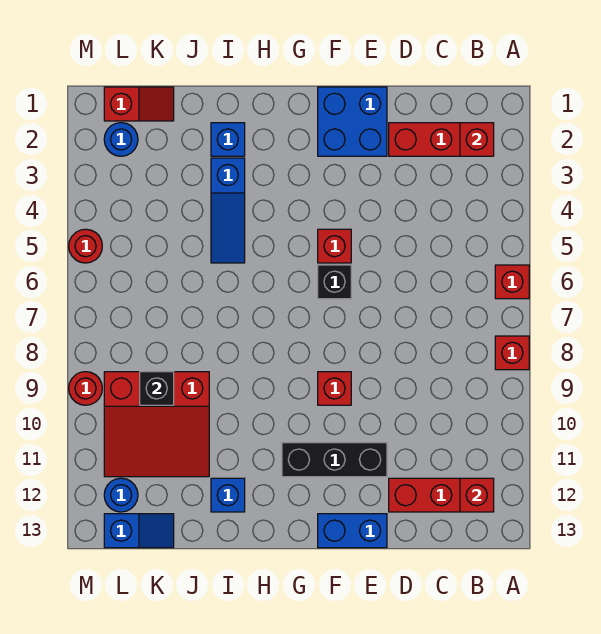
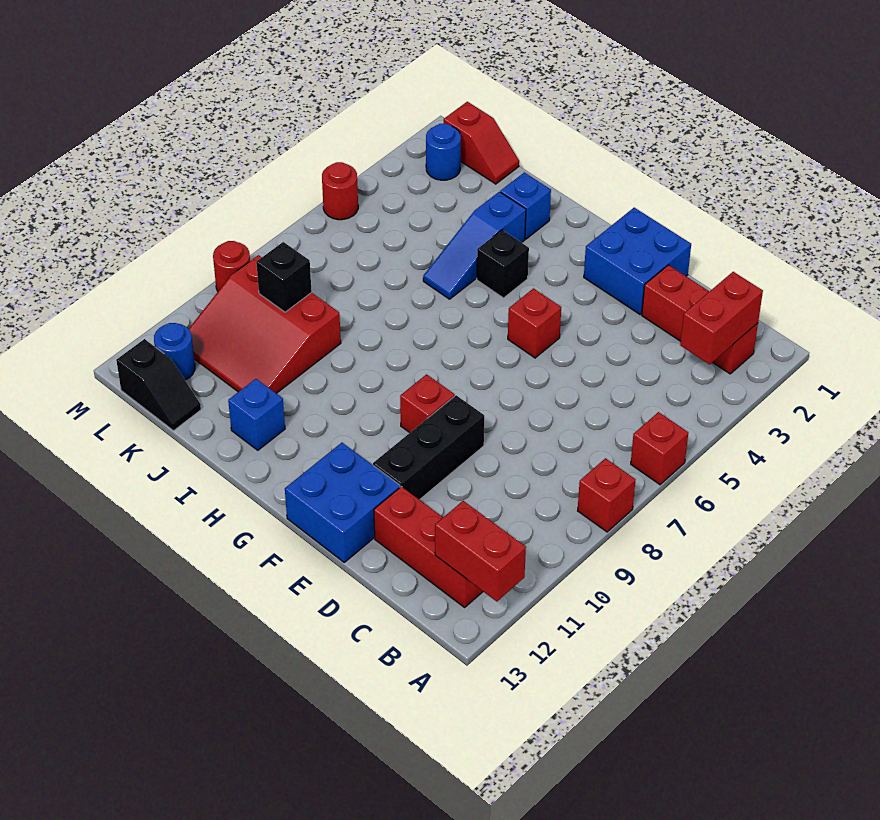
red brick B2 level 2 -> red brick B2:B3 level 2
red brick B12 level 2 -> red brick A12:B12 level 2
black brick E11:G11 level 1 -> black brick E9:E11 level 1
blue brick E13:F13 level 1 -> blue brick E12:F13 level 1
black brick F6 level 1 -> black brick H4 level 1
blue slope K13:L13 level 1 top L -> black slope K13:L13 level 1 top L

